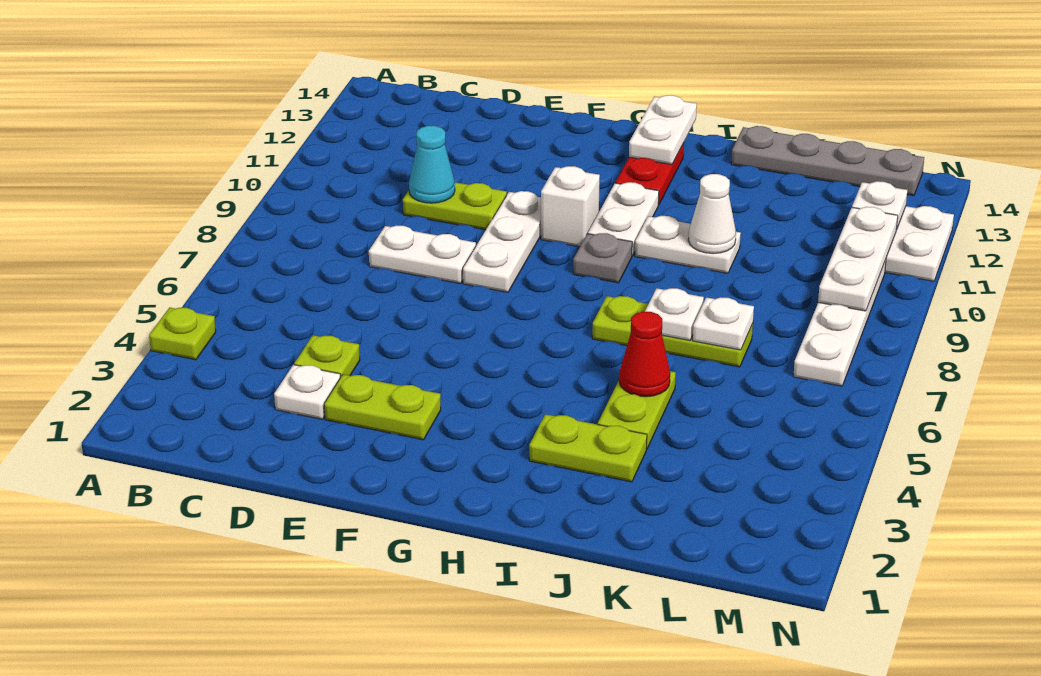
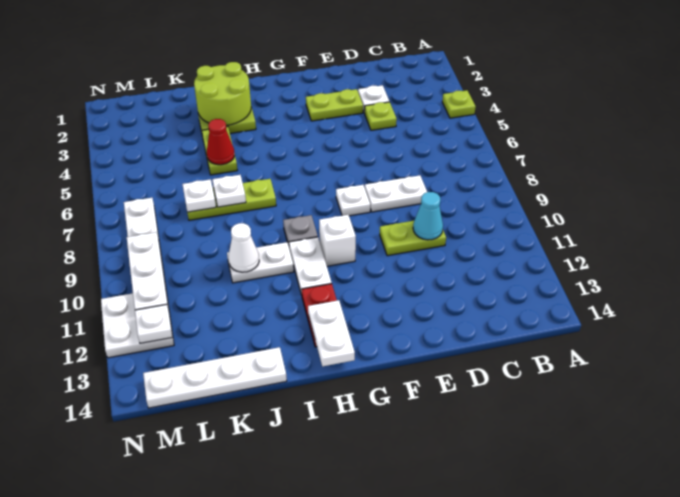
white plate F8:F10 level 1 -> white plate F8 level 1
none -> lime round brick I2:J3 level 2
grey plate J14:M14 level 1 -> white plate J14:M14 level 1

